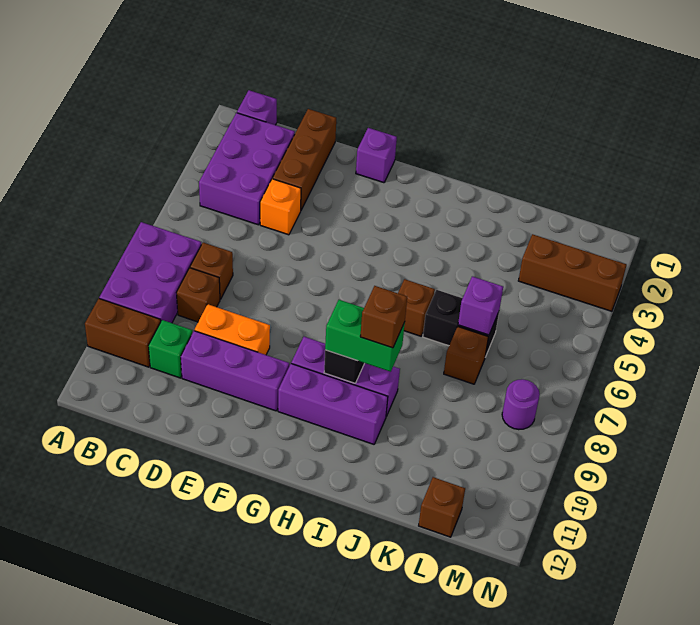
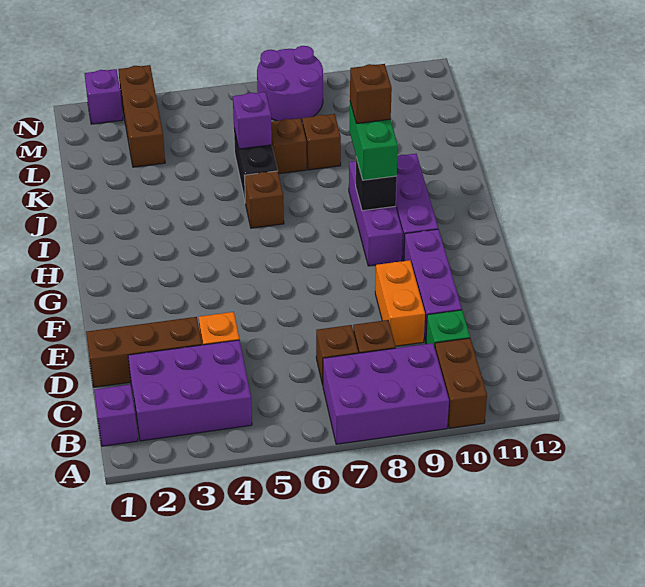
purple brick F1 level 1 -> purple brick N2 level 1
brown brick L12 level 1 -> brown brick K8 level 1
purple round brick M8 level 1 -> purple round brick M7:N8 level 1

